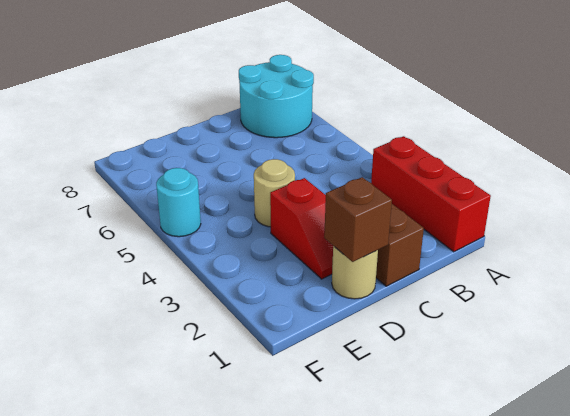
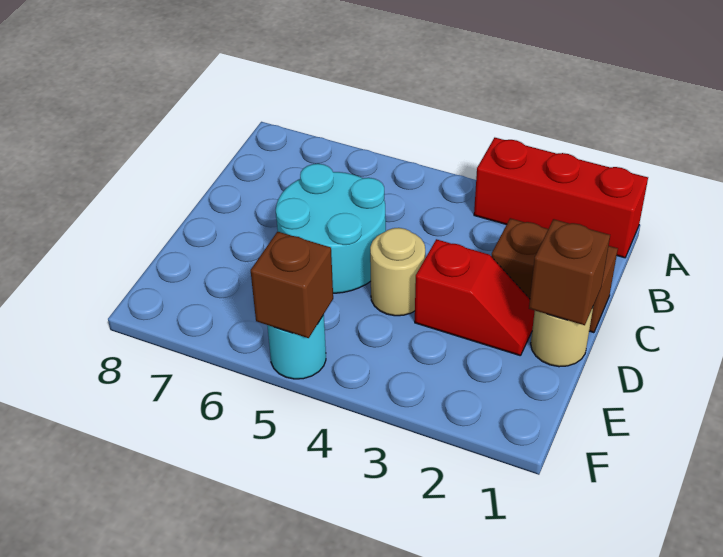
cyan round brick A7:B8 level 1 -> cyan round brick C5:D6 level 1
none -> brown brick F5 level 2

